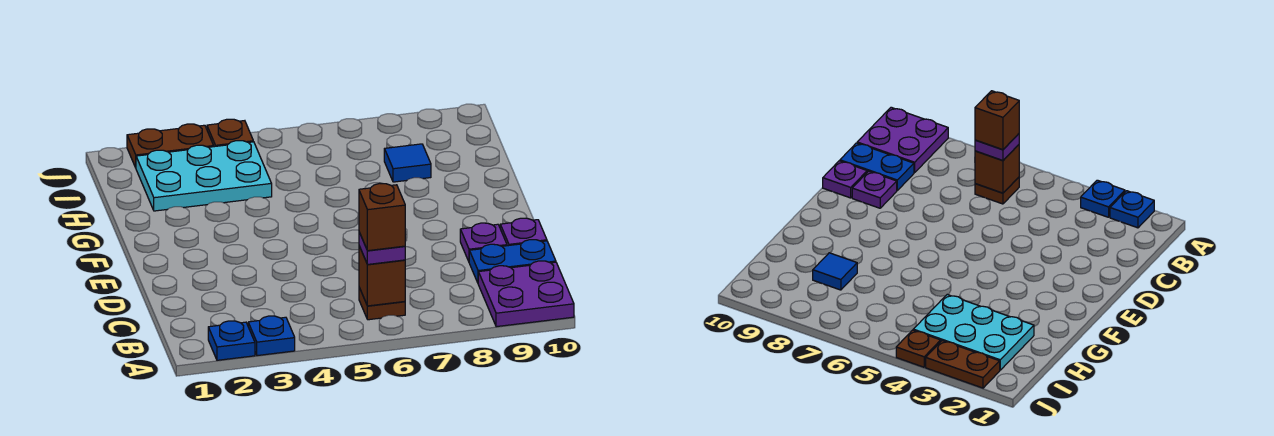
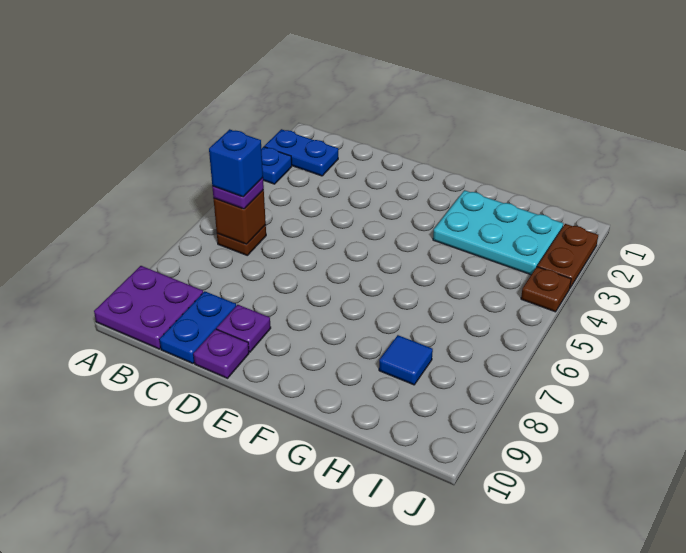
blue plate A2 level 1 -> blue plate A2:B2 level 1
brown brick B6 level 4 -> blue brick B6 level 4
cyan plate H2:I4 level 1 -> cyan plate G2:I3 level 1

